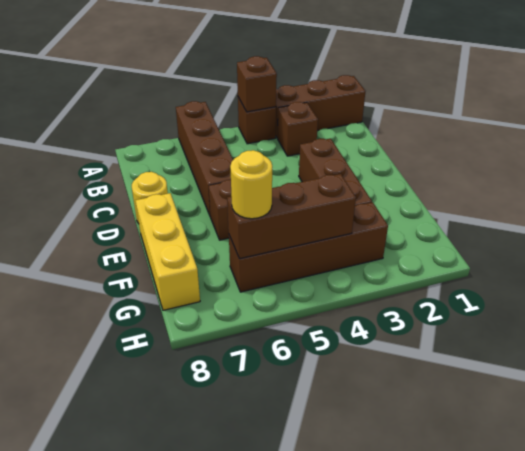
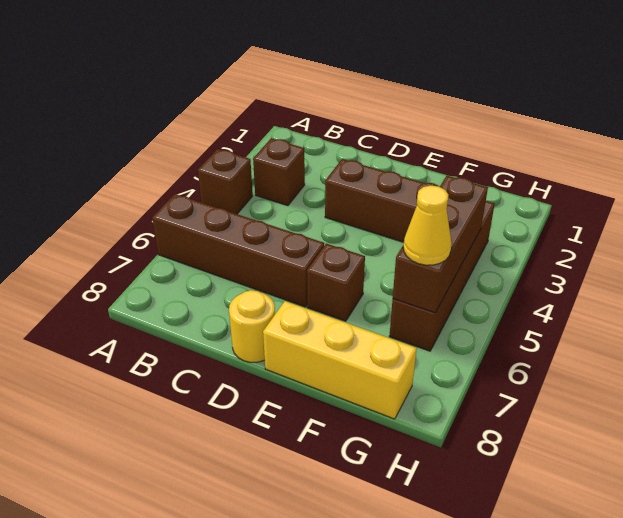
brown brick A1:A3 level 1 -> none
brown brick A4 level 2 -> none
yellow round brick G6 level 3 -> yellow cone G6 level 3

